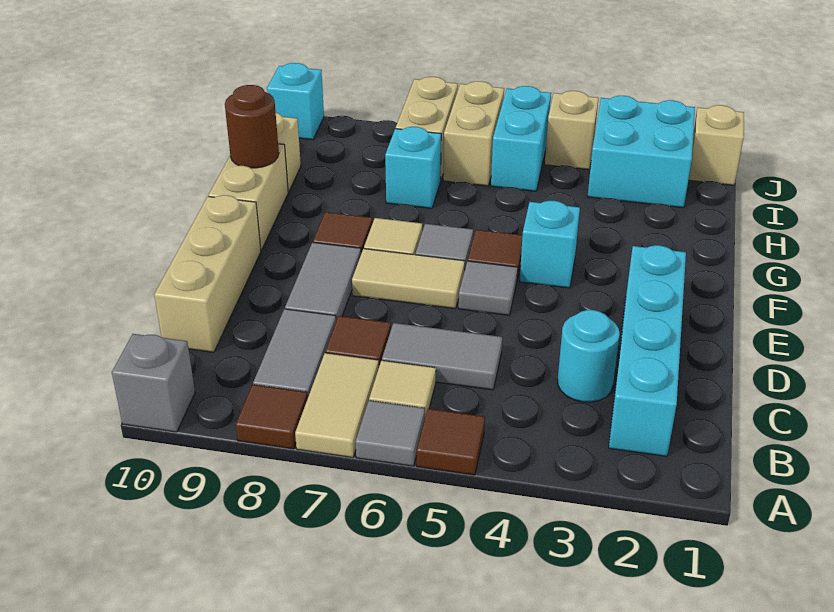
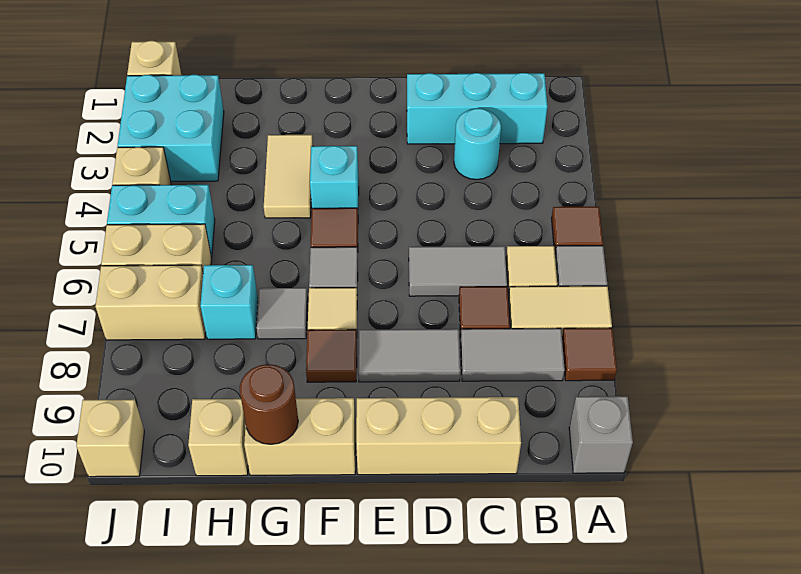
cyan brick B2:E2 level 1 -> cyan brick B2:D2 level 1
grey tile C5:C6 level 1 -> grey tile C6:D6 level 1
grey tile E5 level 1 -> grey tile G7 level 1
tan tile E6:E7 level 1 -> tan tile G3:G4 level 1
cyan brick J10 level 1 -> tan brick J10 level 1

